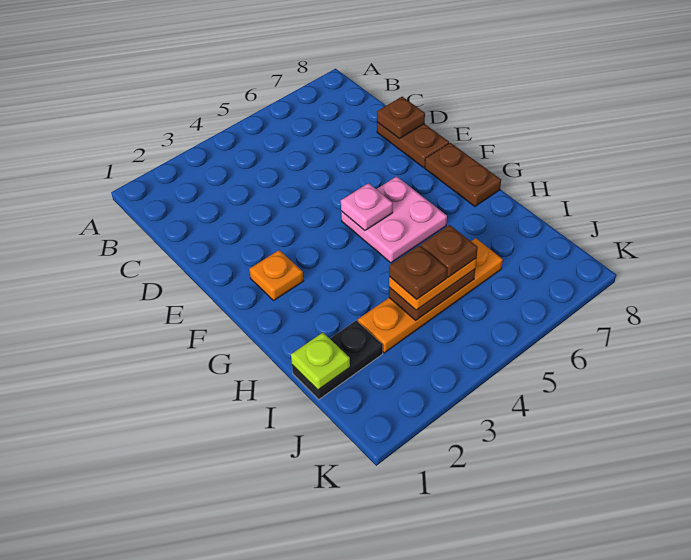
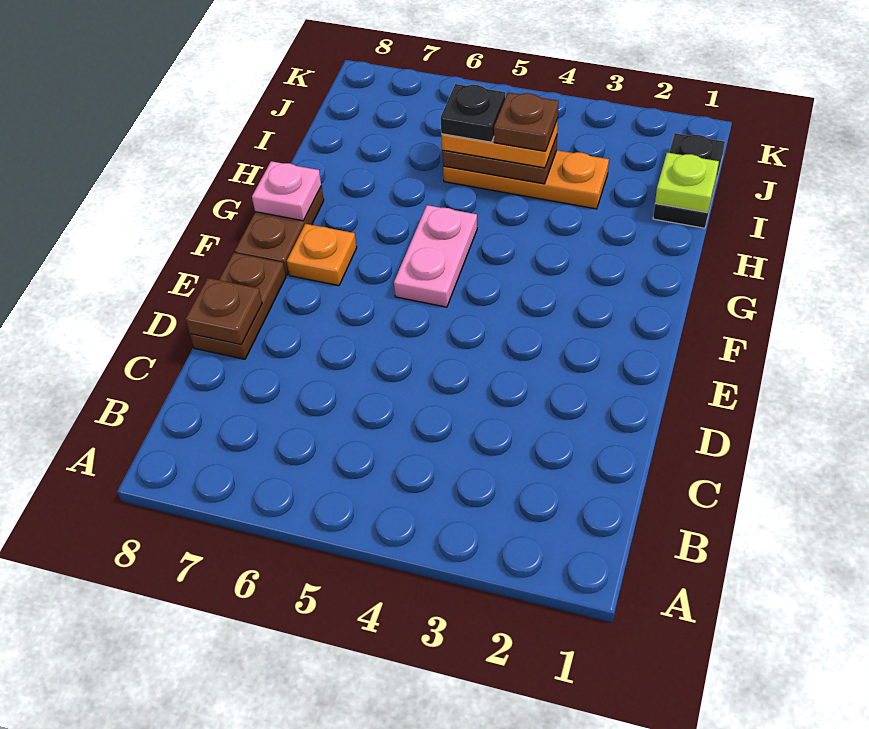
orange plate F2 level 1 -> orange plate F7 level 1
pink plate F5:G6 level 1 -> pink plate F5:G5 level 1
pink plate F5 level 2 -> pink plate G8 level 2
black plate I1:I2 level 1 -> black plate I1:J1 level 1
orange plate I3:I6 level 1 -> orange plate I3:I5 level 1
brown plate I5 level 4 -> black plate I5 level 4

